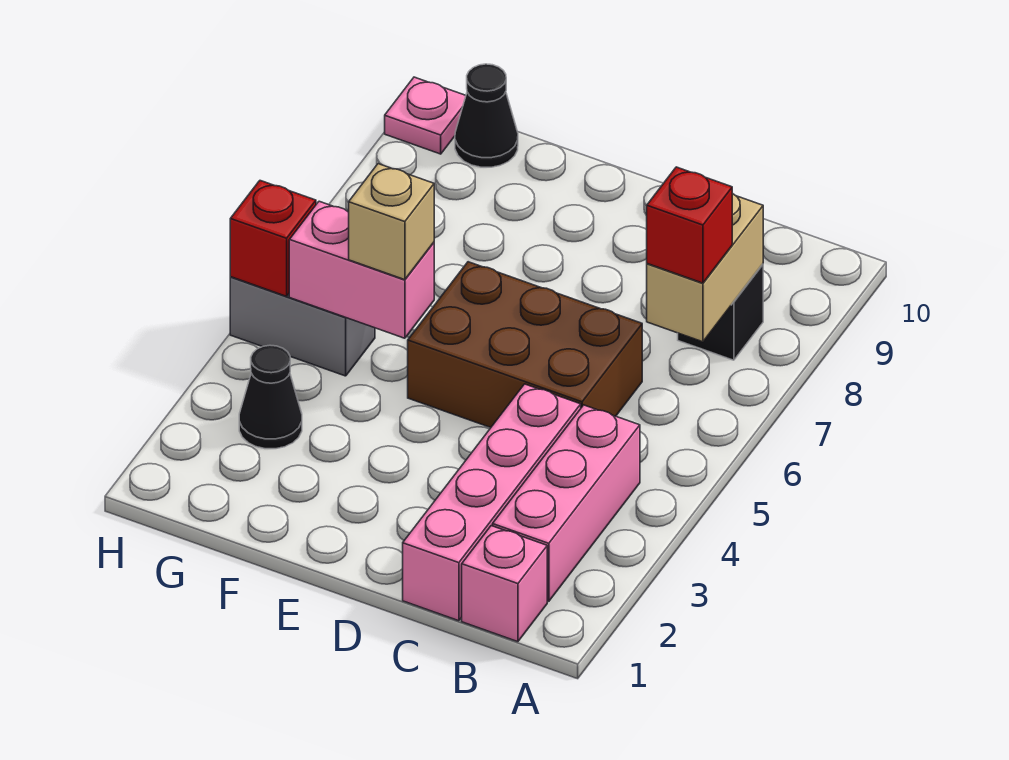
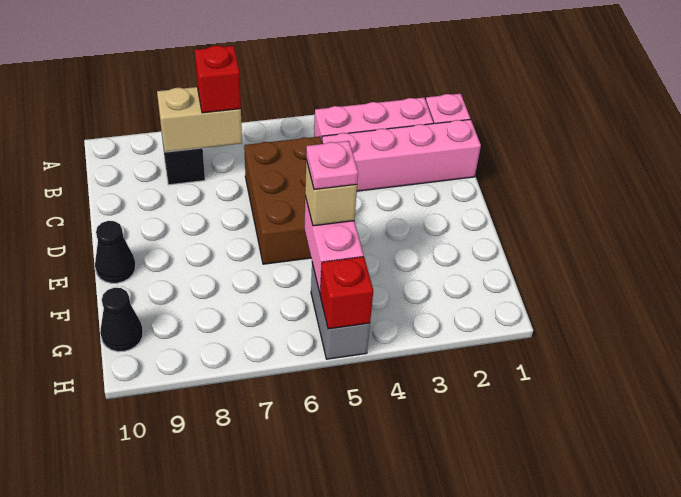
black cone G3 level 1 -> black cone E10 level 1
pink plate H10 level 1 -> pink plate F5 level 4

